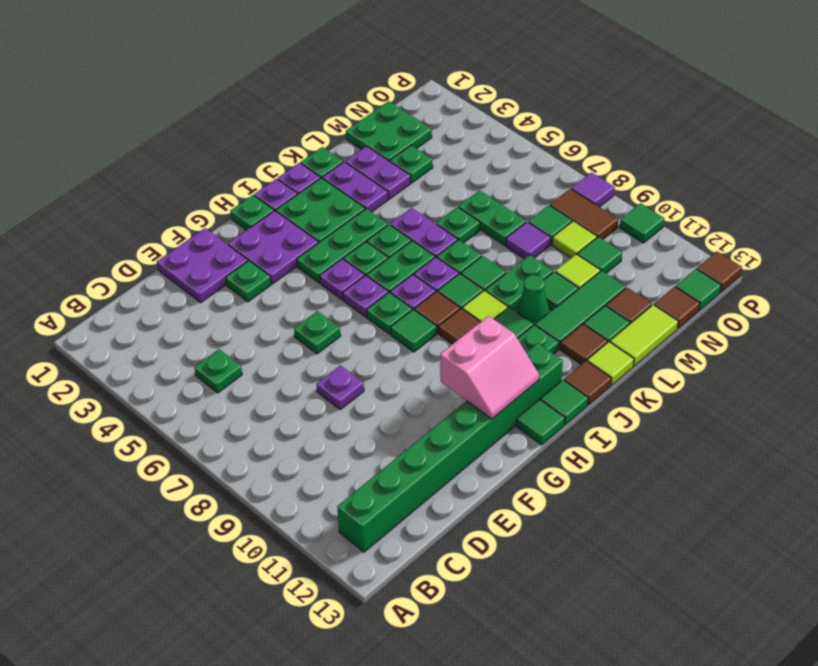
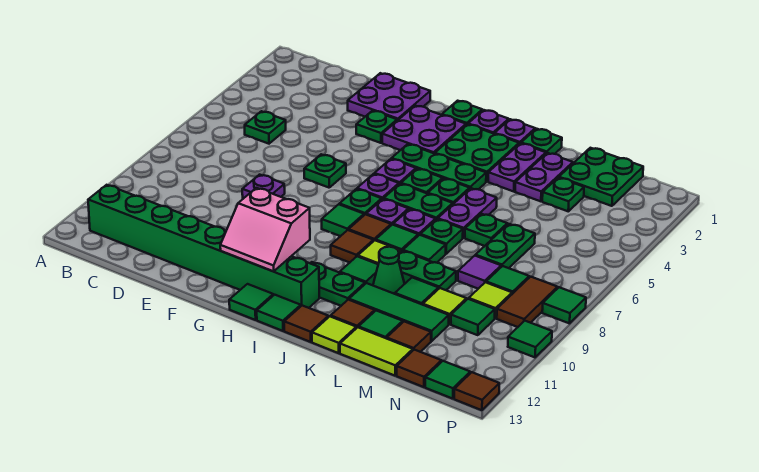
purple tile P8 level 1 -> green tile P8 level 1

